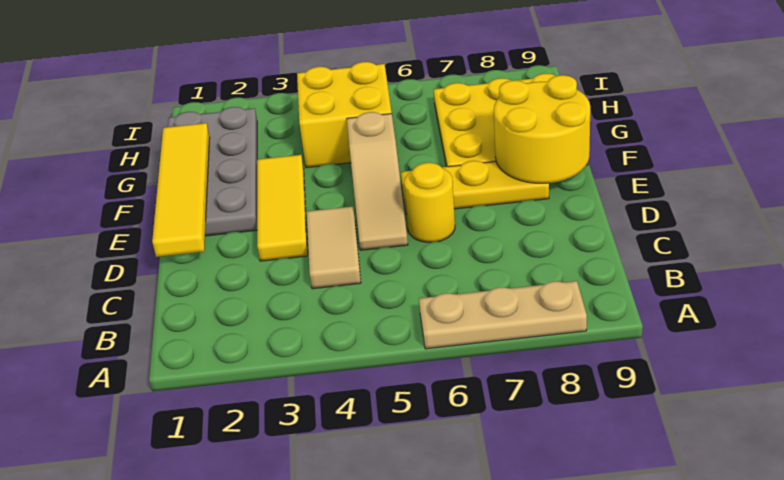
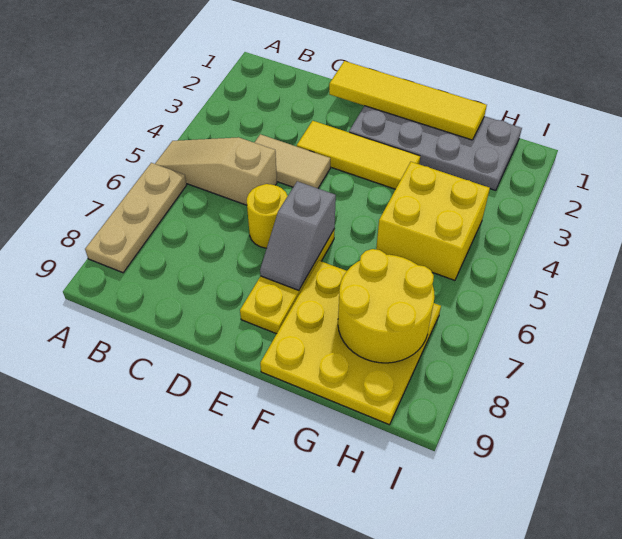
tan slope D5:F5 level 1 top F -> tan slope A5:C5 level 1 top C
none -> grey slope E6:E7 level 2 top 6
yellow round brick E8:F9 level 2 -> yellow round brick G7:H8 level 2

